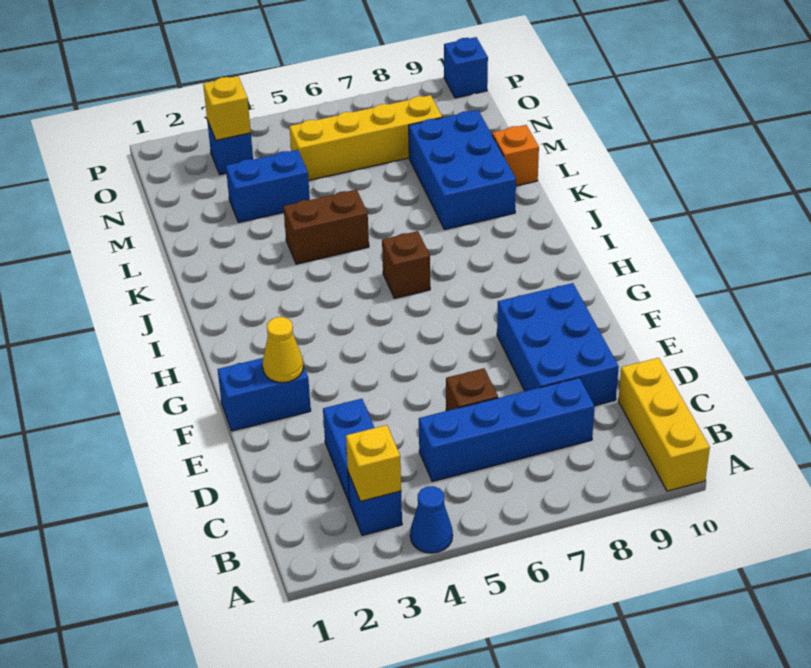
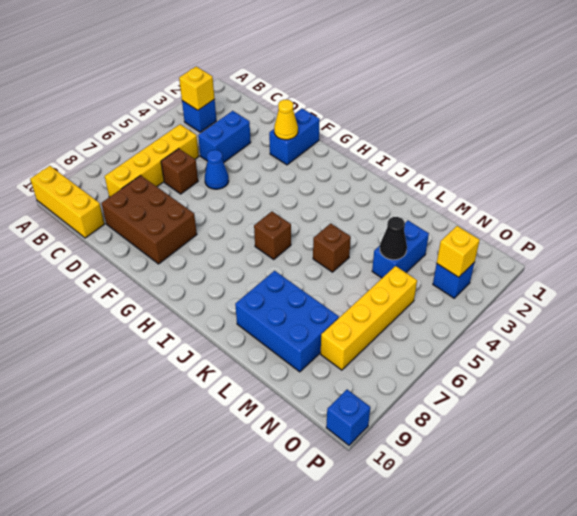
blue cone A4 level 1 -> blue cone E5 level 1
blue brick C3:D3 level 1 -> blue brick D3:D4 level 1
blue brick C5:C8 level 1 -> yellow brick C5:C8 level 1
blue brick D8:F9 level 1 -> brown brick D8:F9 level 1
brown brick K4:K5 level 1 -> brown brick K5 level 1
orange brick L10 level 1 -> none
none -> black cone M4 level 2

